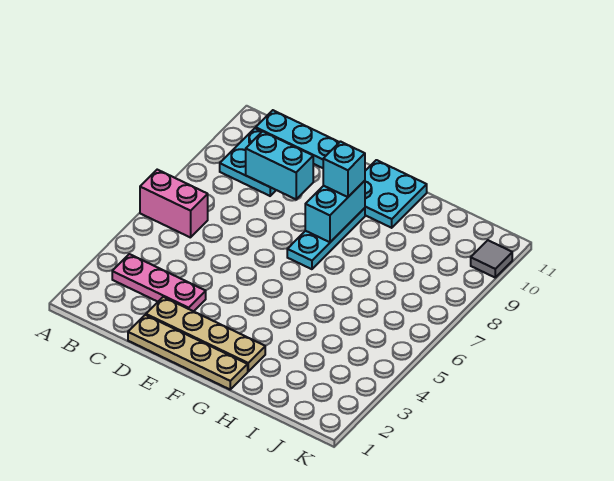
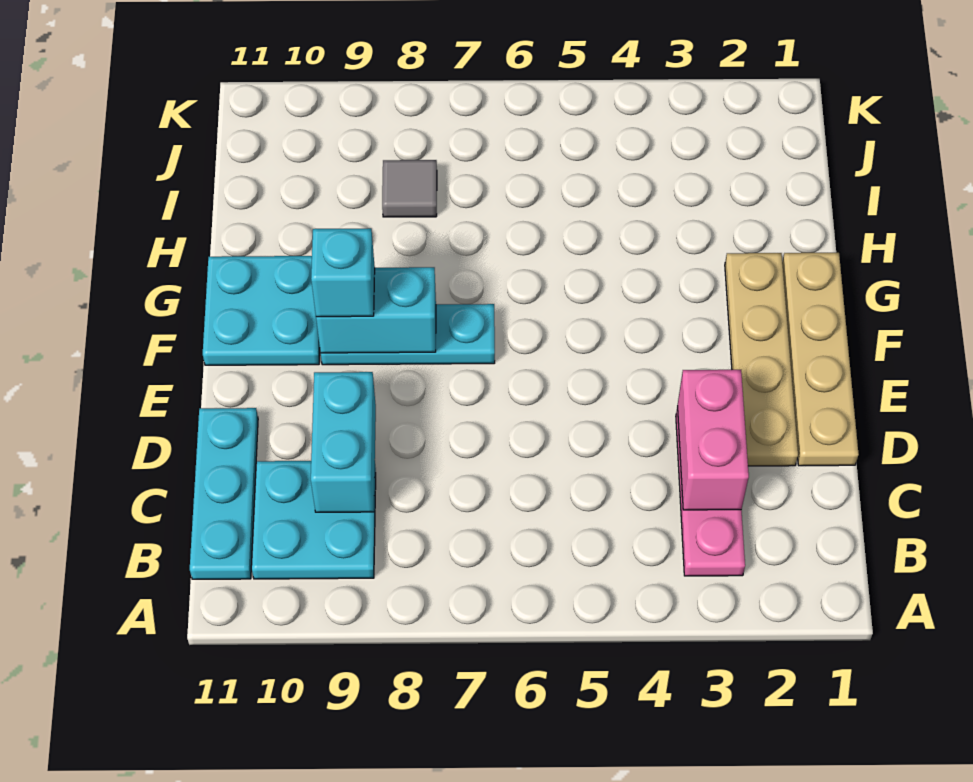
pink brick A6:B6 level 1 -> pink brick C3:D3 level 2
grey tile K10 level 1 -> grey tile I8 level 1

